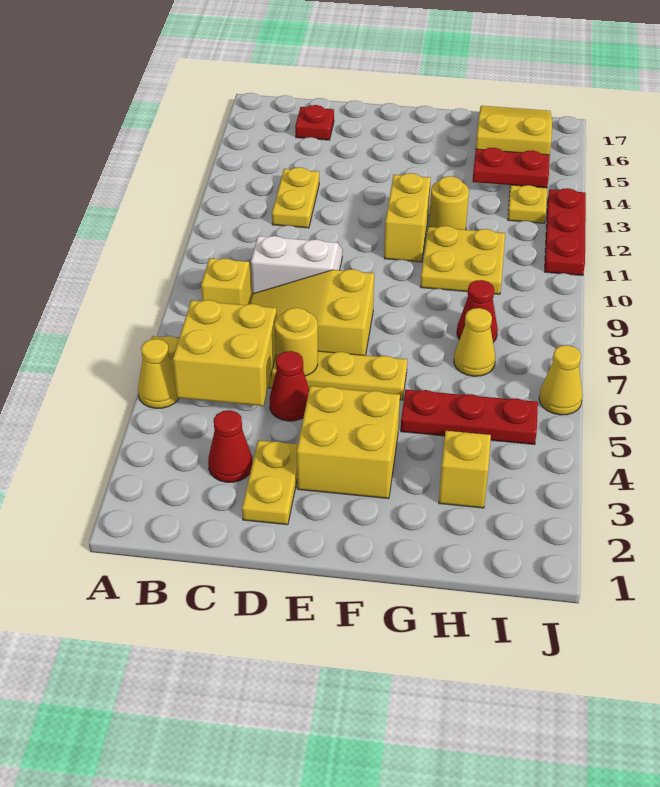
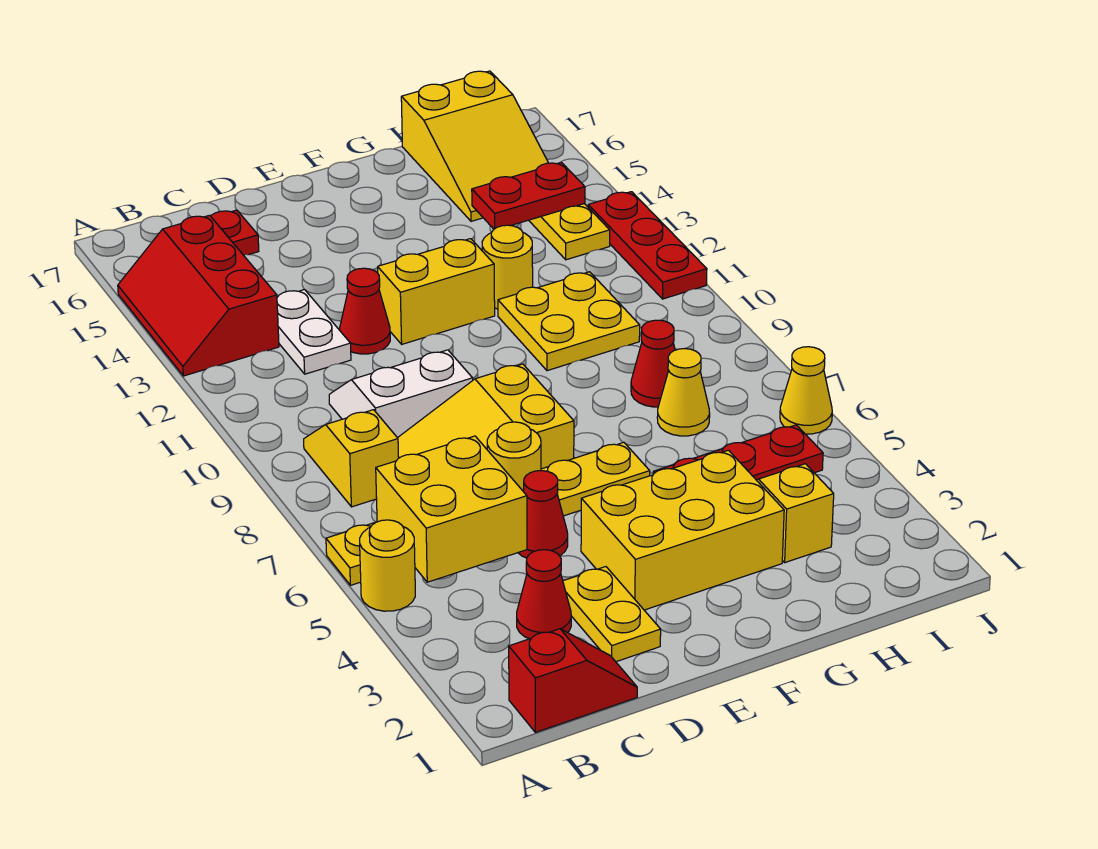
yellow cone A5 level 1 -> yellow round brick A5 level 1
none -> red slope A13:B15 level 1 top B
none -> red slope B1:C1 level 1 top B
yellow plate C12:C13 level 1 -> white plate C12:C13 level 1
none -> red cone D12 level 1
yellow brick E3:F4 level 1 -> yellow brick E3:G4 level 1
yellow brick F11:F12 level 1 -> yellow brick E12:F12 level 1
yellow slope H15:I17 level 1 top 15 -> yellow slope H15:I17 level 1 top 17

